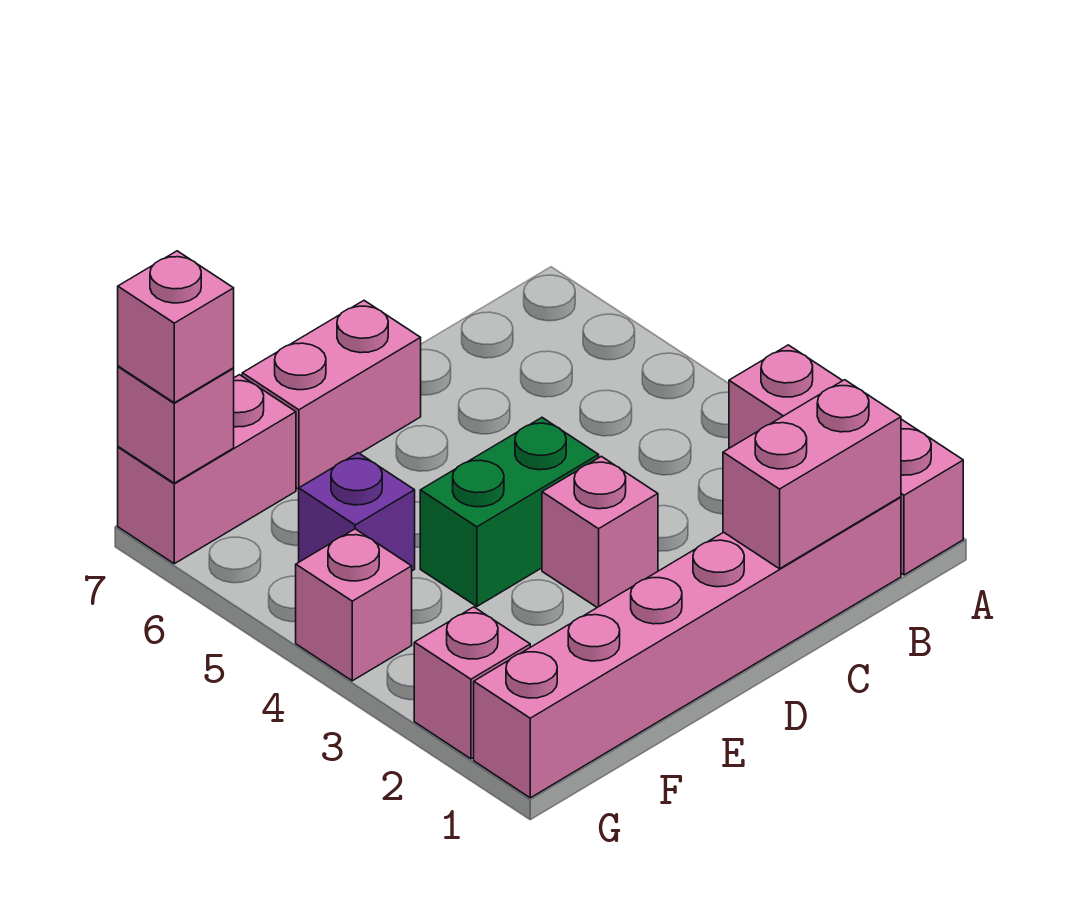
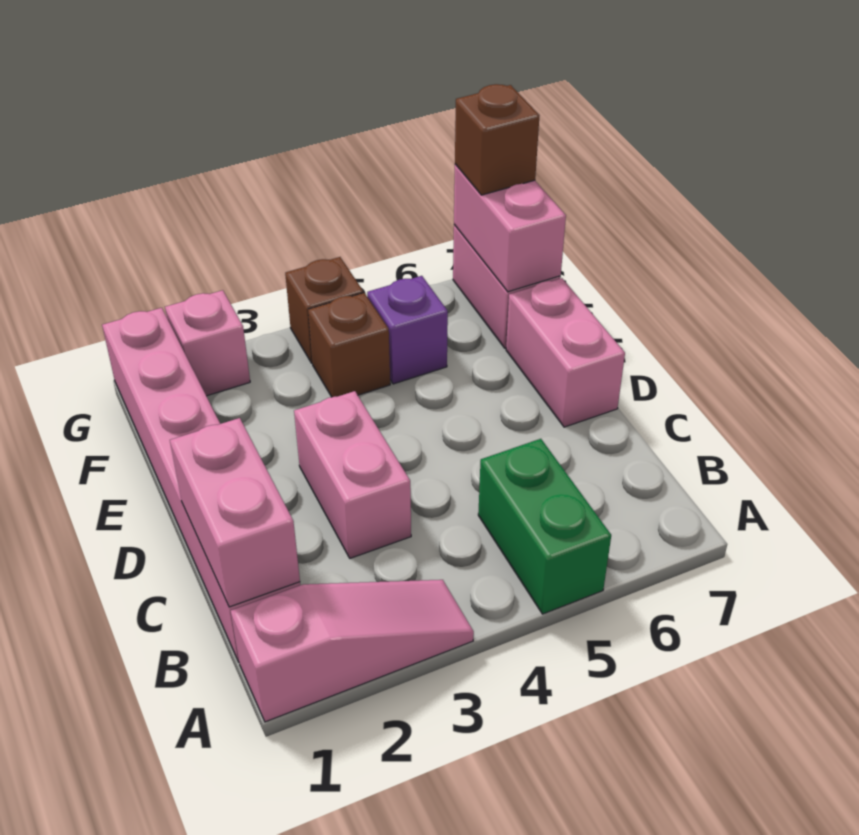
pink brick A1:A3 level 1 -> pink slope A1:A3 level 1 top 1
pink brick D3 level 1 -> pink brick C3:D3 level 1
green brick D4:E4 level 1 -> green brick A5:B5 level 1
none -> brown brick F4 level 1
pink brick G4 level 1 -> brown brick G4 level 1
pink brick G7 level 2 -> pink brick F7:G7 level 2
pink brick G7 level 3 -> brown brick G7 level 3

